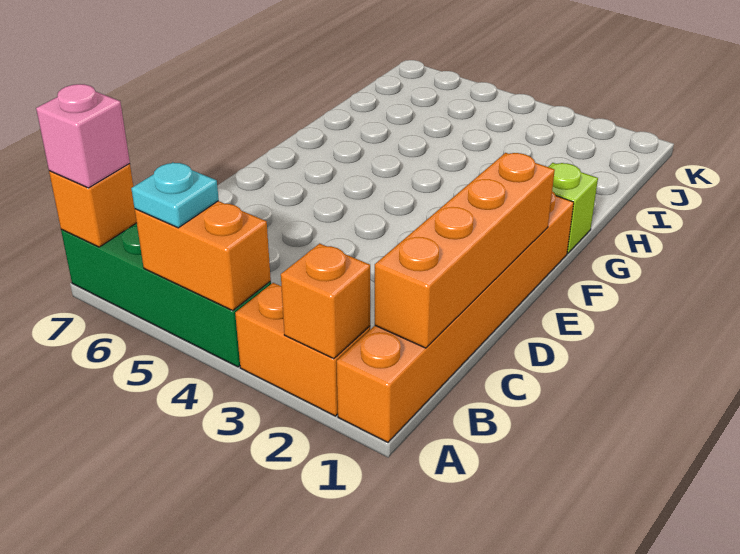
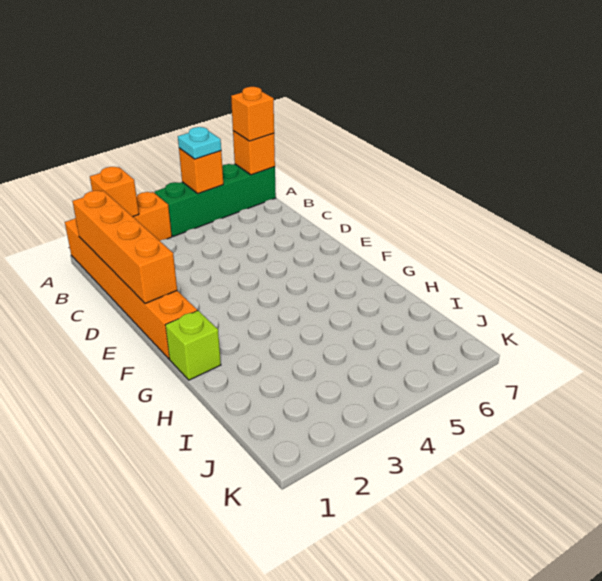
orange brick A4:A5 level 2 -> orange brick A5 level 2
pink brick A7 level 3 -> orange brick A7 level 3

